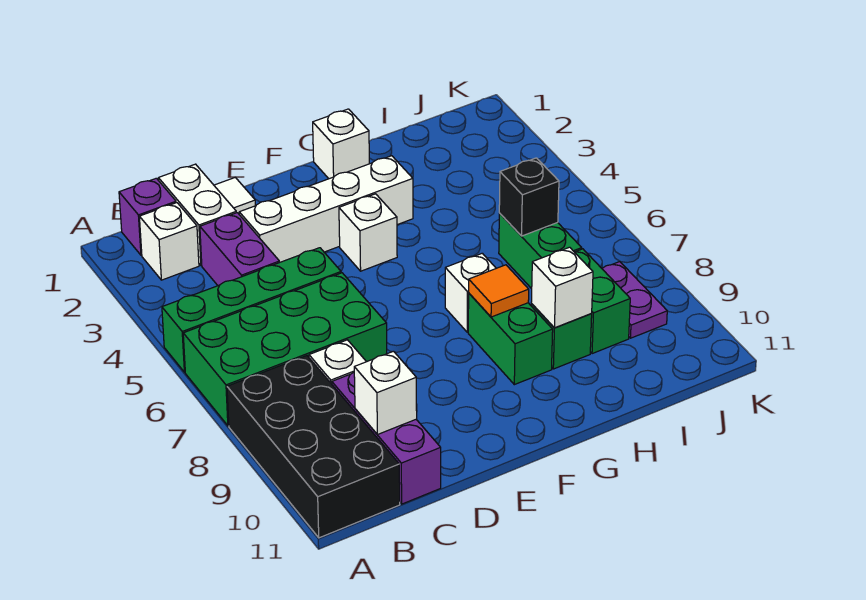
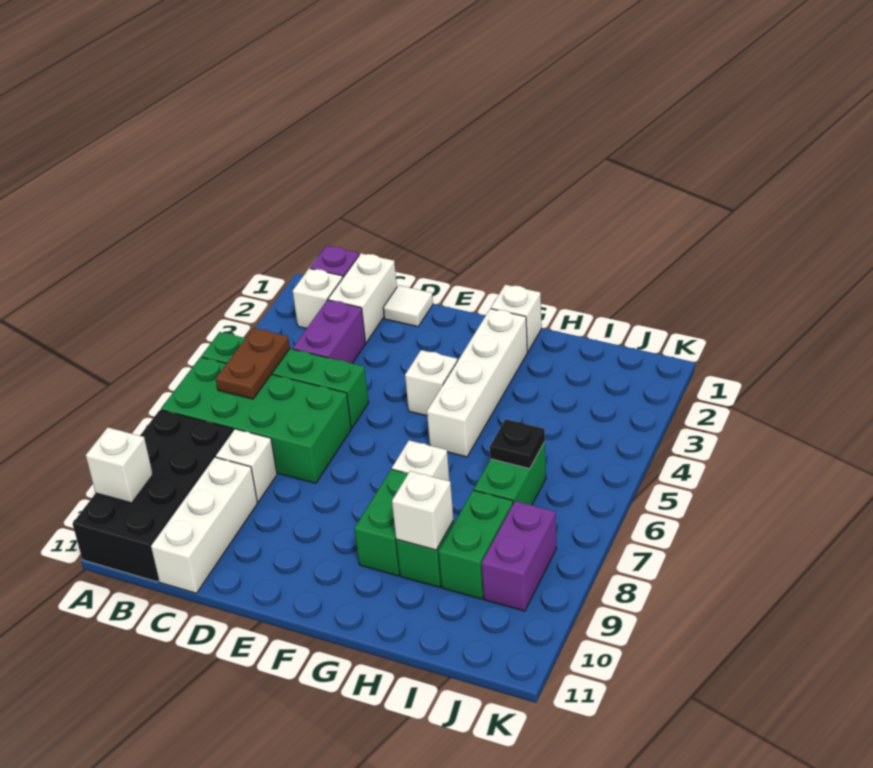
none -> brown plate B5:B6 level 2
purple brick C9:C11 level 1 -> white brick C9:C11 level 1
white brick C10 level 2 -> white brick A10 level 2
white brick D3:G3 level 1 -> white brick G2:G5 level 1
orange tile G8 level 2 -> none
black brick I6 level 2 -> black plate I6 level 2
purple plate J8:J9 level 1 -> purple brick J8:J9 level 1

